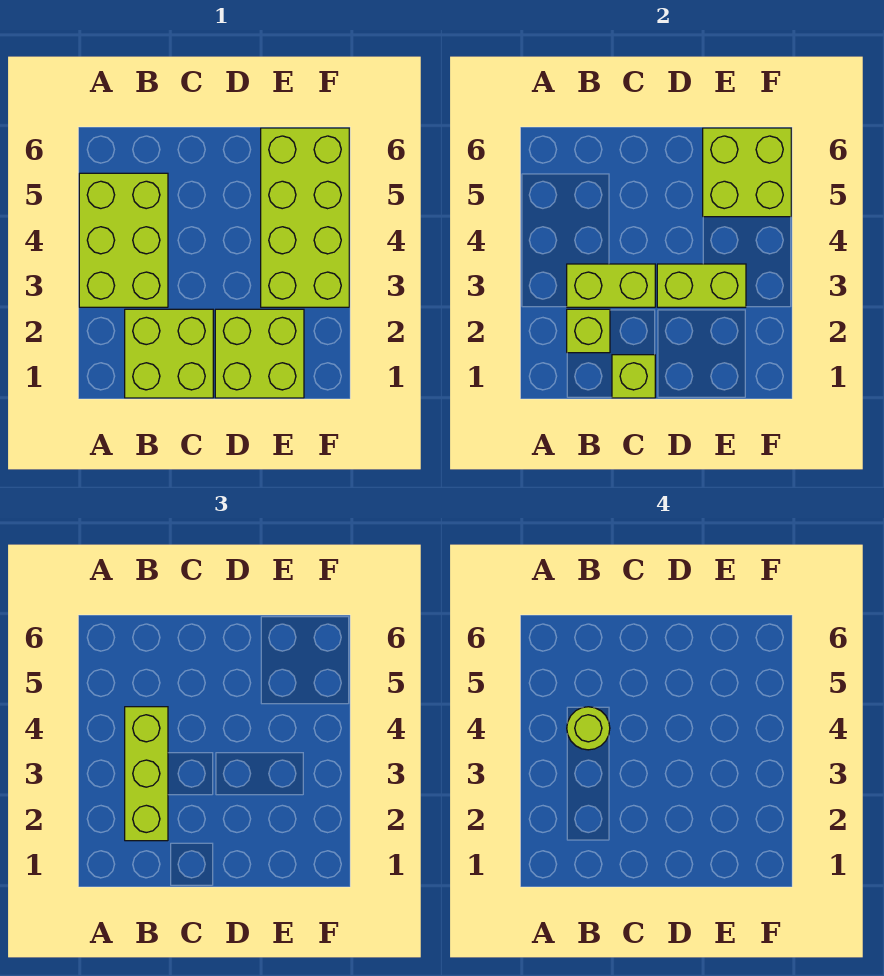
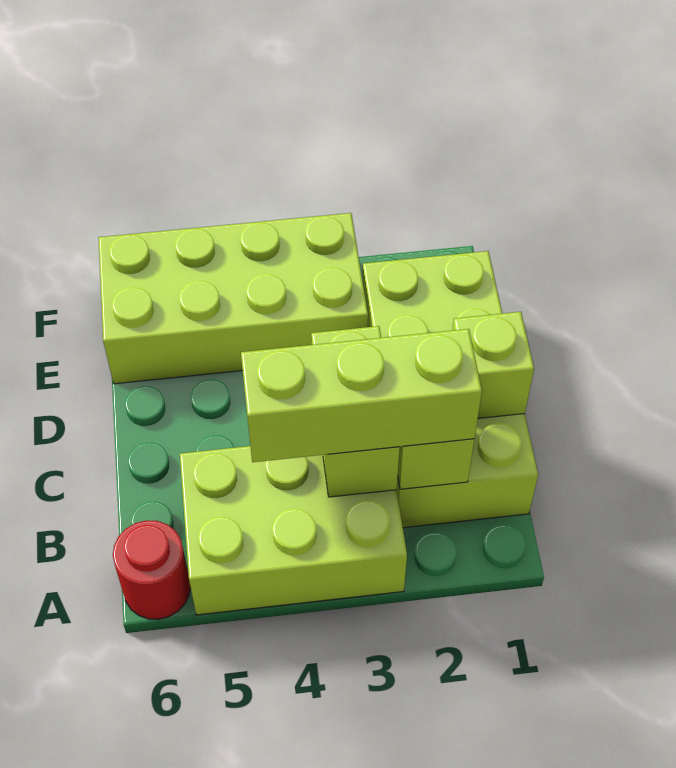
none -> red round brick A6 level 1
lime round brick B4 level 4 -> none
lime brick D3:E3 level 2 -> none
lime brick E5:F6 level 2 -> none

